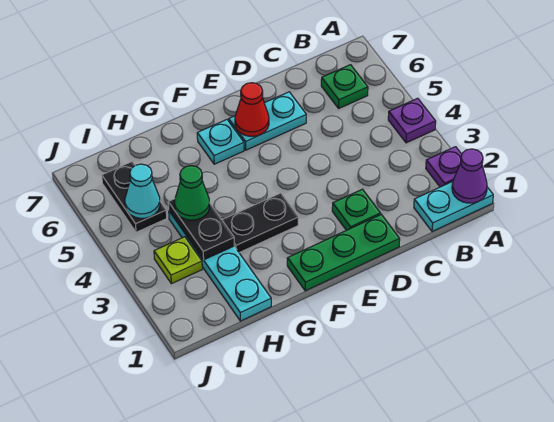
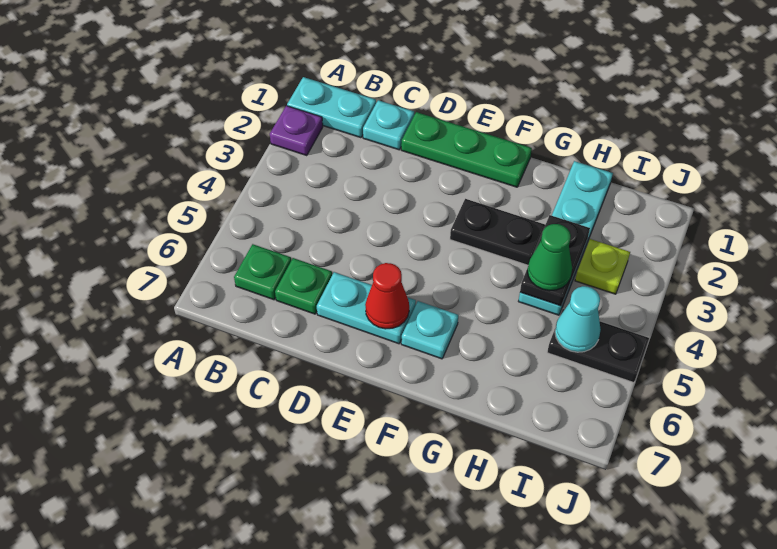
purple cone A1 level 2 -> none
purple plate A4 level 1 -> none
none -> cyan plate C1 level 1
green plate D2 level 1 -> green plate C6 level 1
black plate I5:I6 level 1 -> black plate I5:J5 level 1

